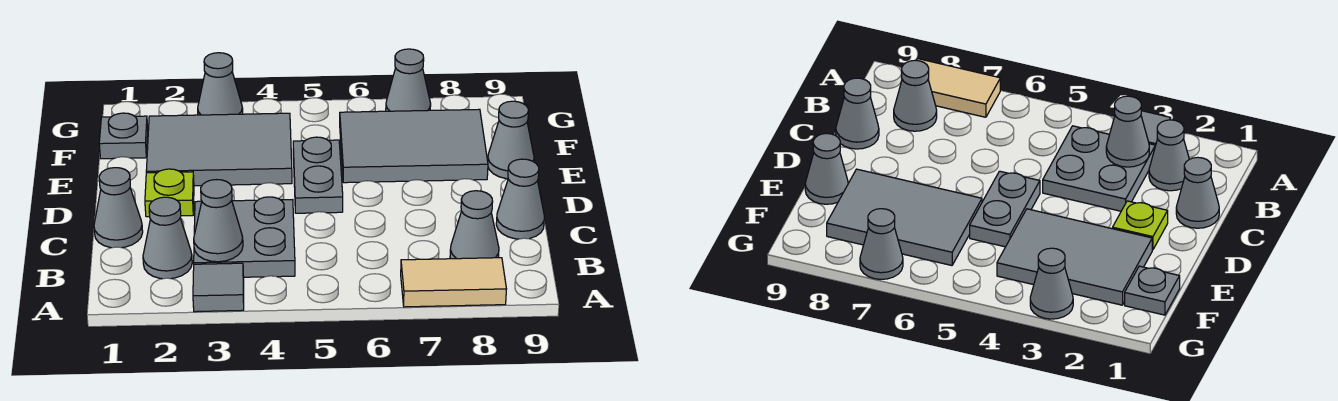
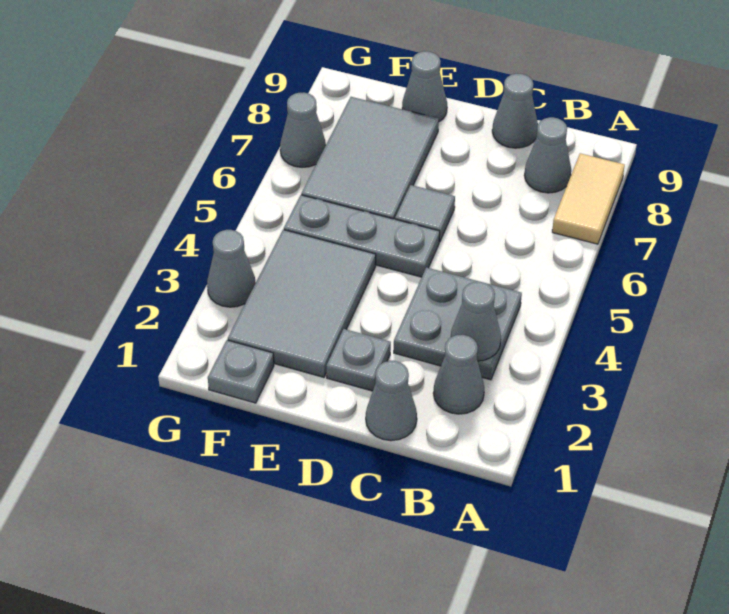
grey tile A3 level 1 -> grey tile D6 level 1
lime plate D2 level 1 -> grey plate D2 level 1
grey plate D5:E5 level 1 -> grey plate D5:F5 level 1

